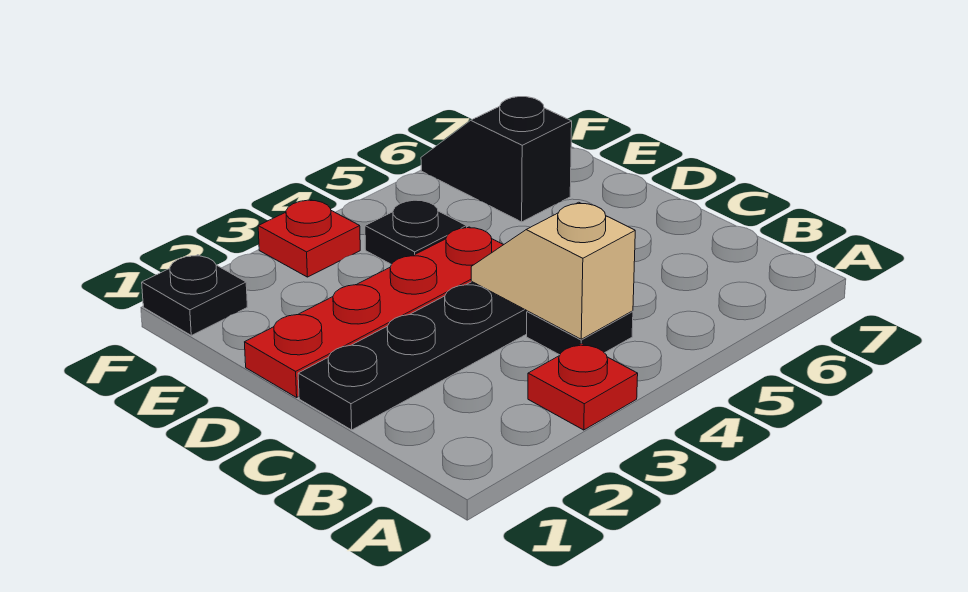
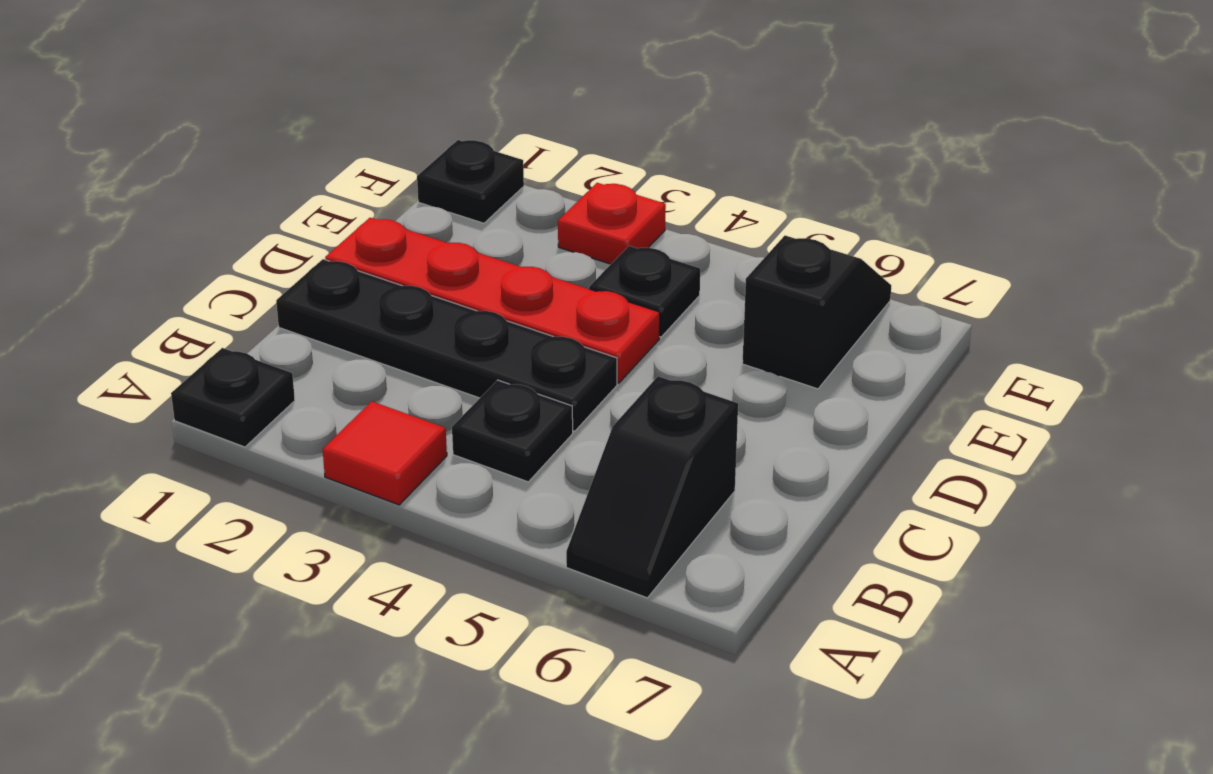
none -> black plate A1 level 1
red plate A3 level 1 -> red tile A3 level 1
none -> black slope A6:B6 level 1 top B
tan slope B4:C4 level 2 top B -> none

